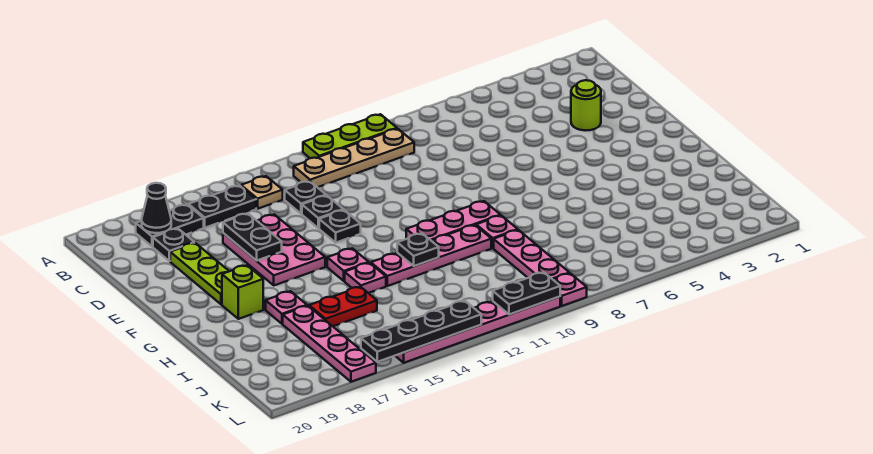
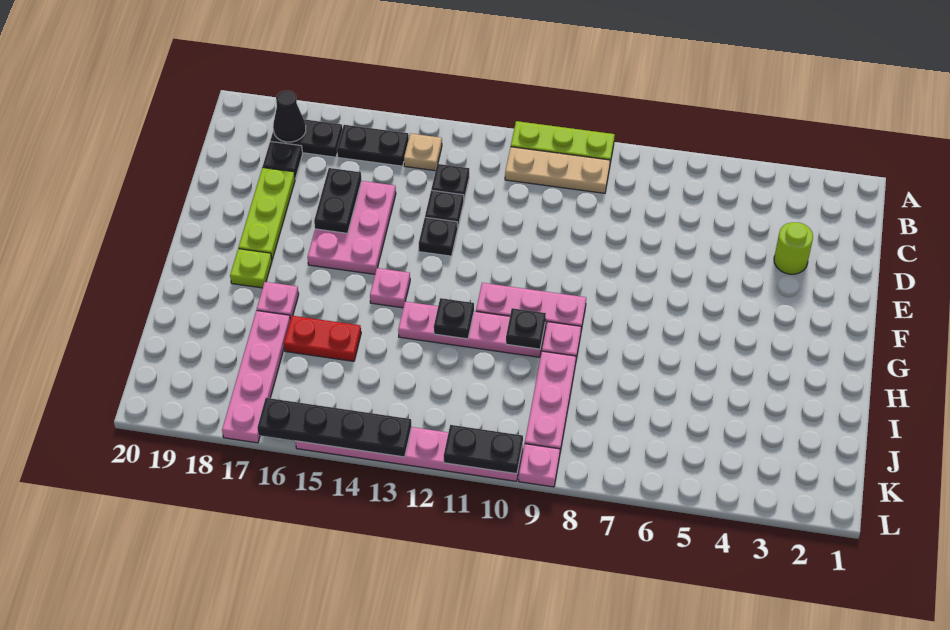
tan plate B9:B12 level 1 -> tan plate B9:B11 level 1
lime brick G18 level 1 -> lime plate G18 level 1
none -> black plate H10 level 2
pink plate H14 level 1 -> none

